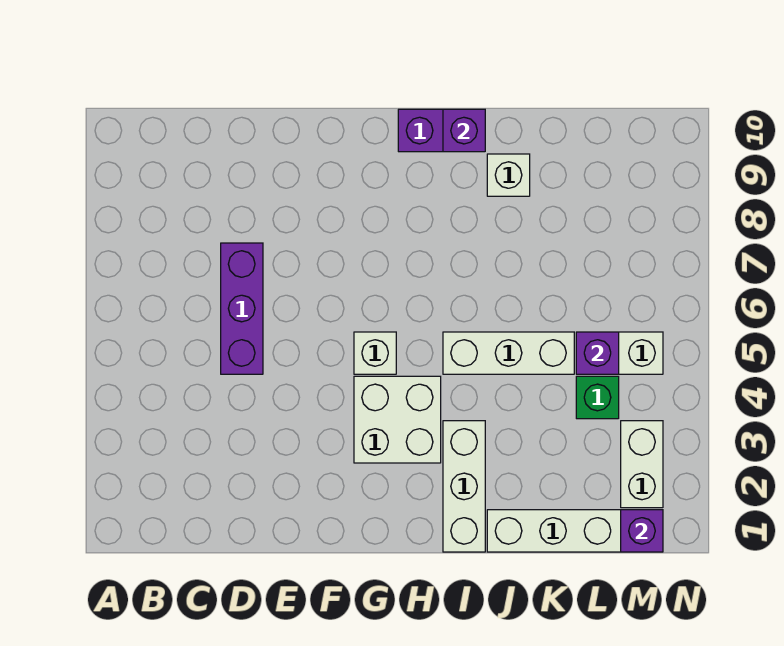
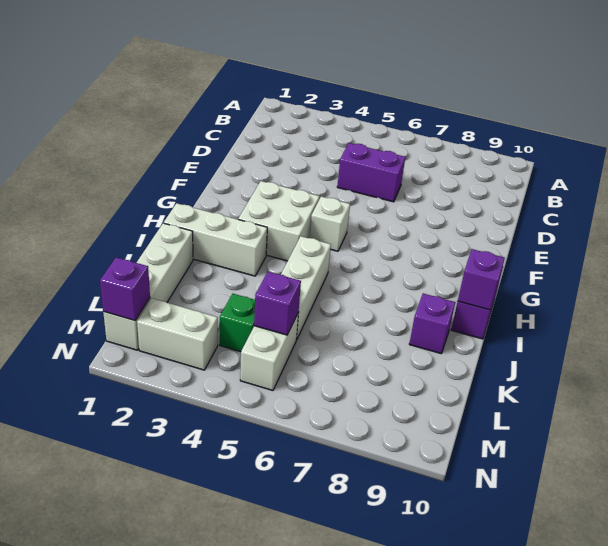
purple brick D5:D7 level 1 -> purple brick D5:D6 level 1
white brick J9 level 1 -> purple brick J9 level 1

